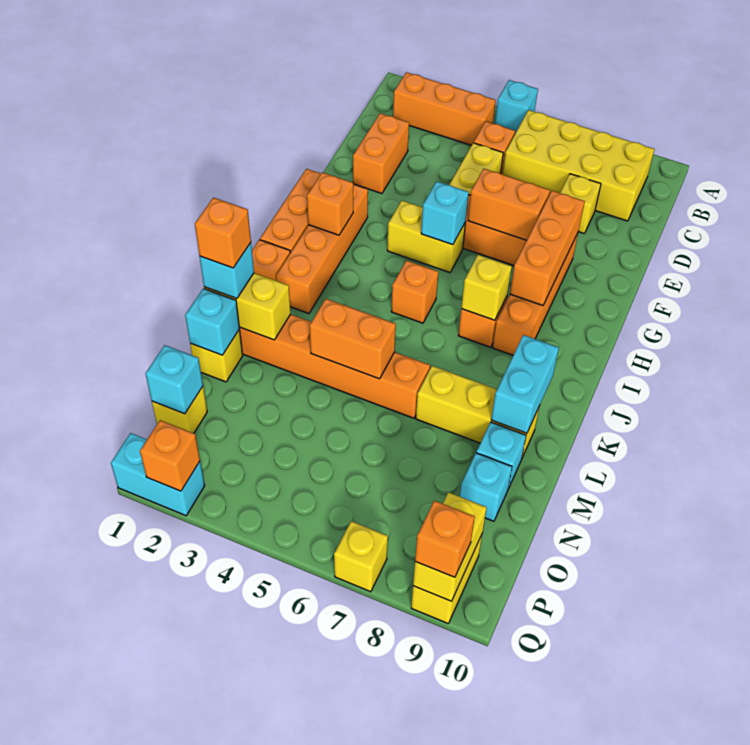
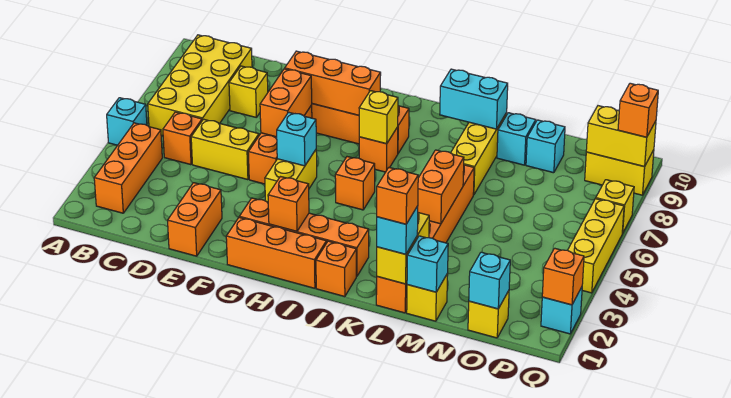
orange brick D2:E2 level 1 -> orange brick E1:E2 level 1
cyan brick Q1:Q2 level 1 -> cyan brick Q2 level 1
none -> yellow brick Q4:Q6 level 1

